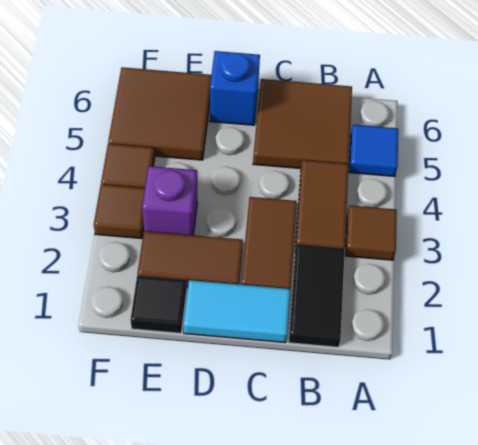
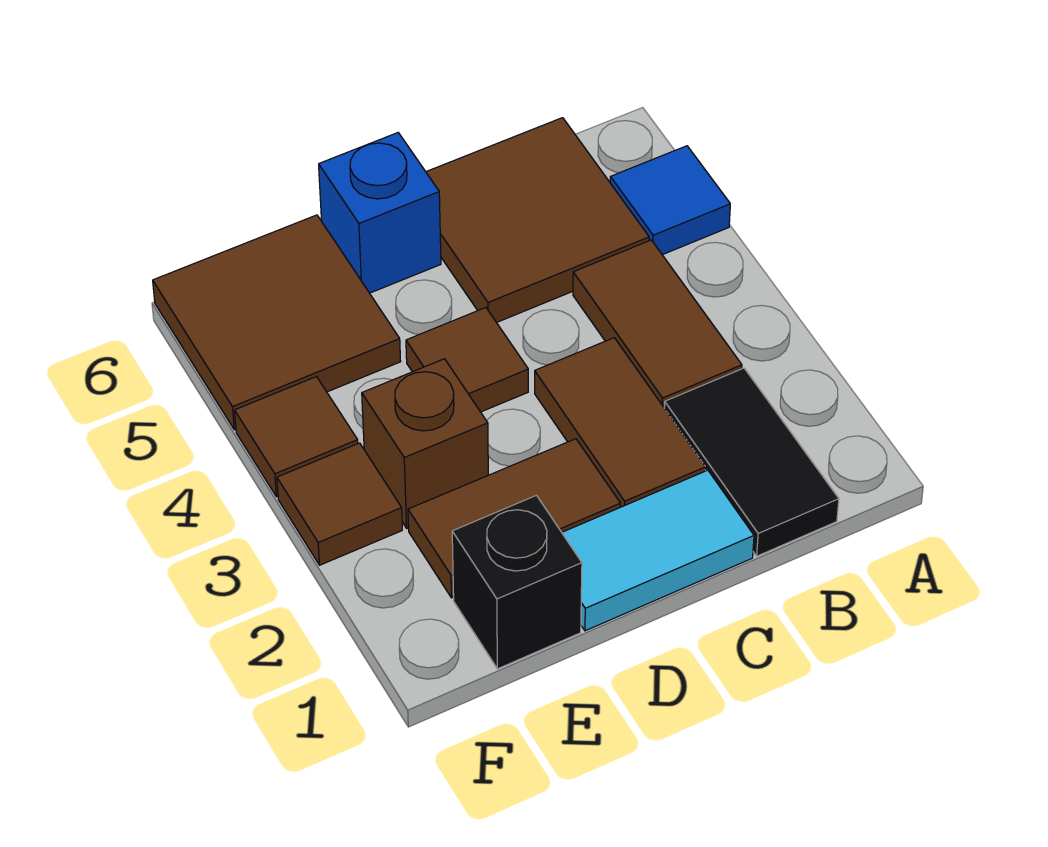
brown tile A3 level 1 -> brown tile D4 level 1
black tile E1 level 1 -> black brick E1 level 1
purple brick E3 level 1 -> brown brick E3 level 1

